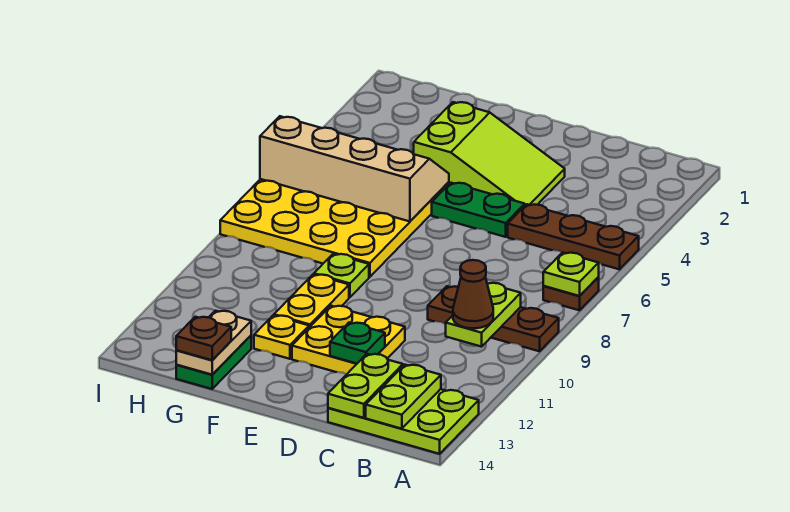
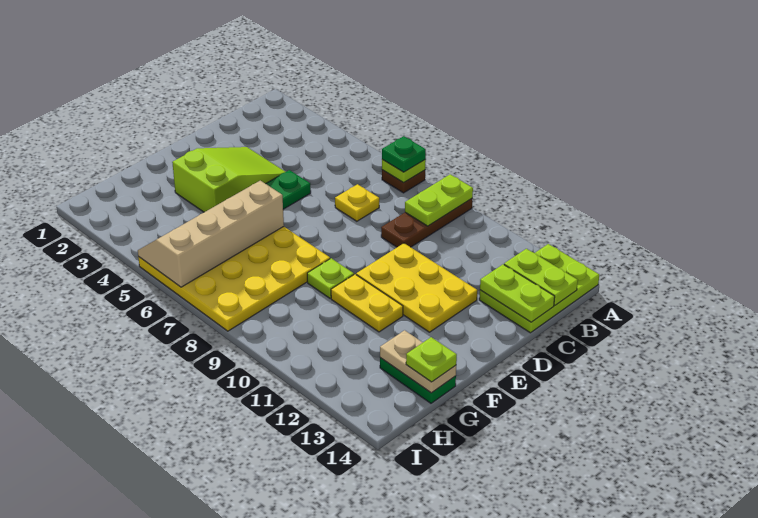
brown plate A5:C5 level 1 -> none
lime plate B9:B10 level 2 -> lime plate A9:B9 level 2
brown cone B10 level 3 -> none
yellow plate D11:E12 level 1 -> yellow plate D10:E12 level 1
green plate D12 level 2 -> green plate A7 level 3
yellow plate F12 level 1 -> yellow plate C7 level 1
brown plate G14 level 3 -> lime plate G14 level 3

